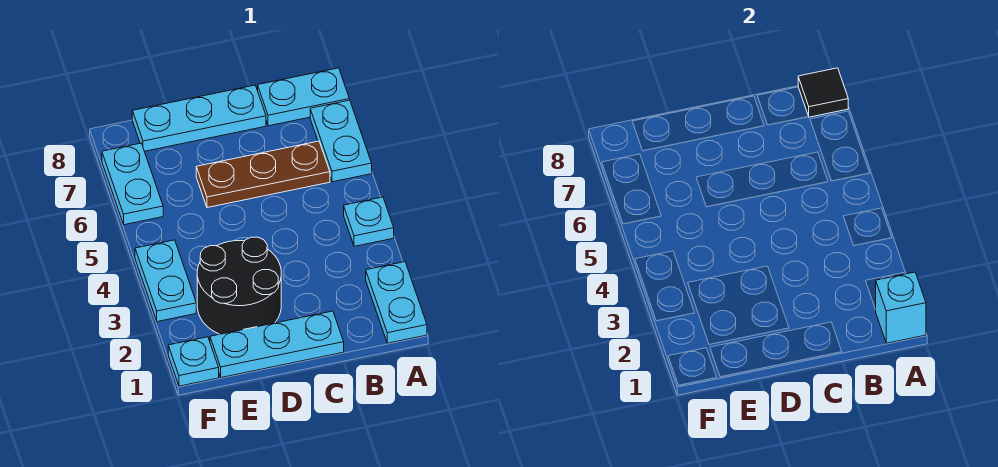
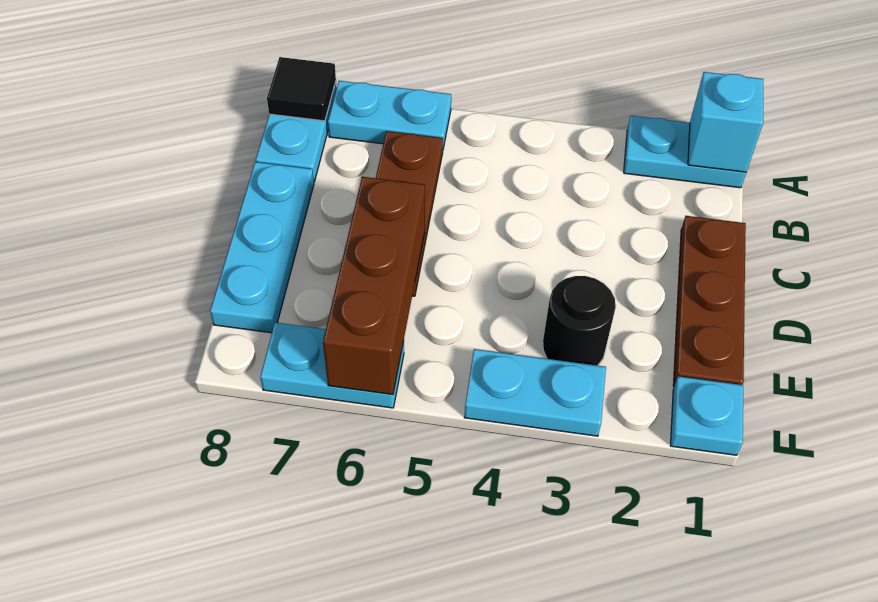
cyan plate A4 level 1 -> none
cyan plate C1:E1 level 1 -> brown plate C1:E1 level 1
black round brick D2:E3 level 1 -> black round brick E3 level 1
none -> brown brick D6:F6 level 2

